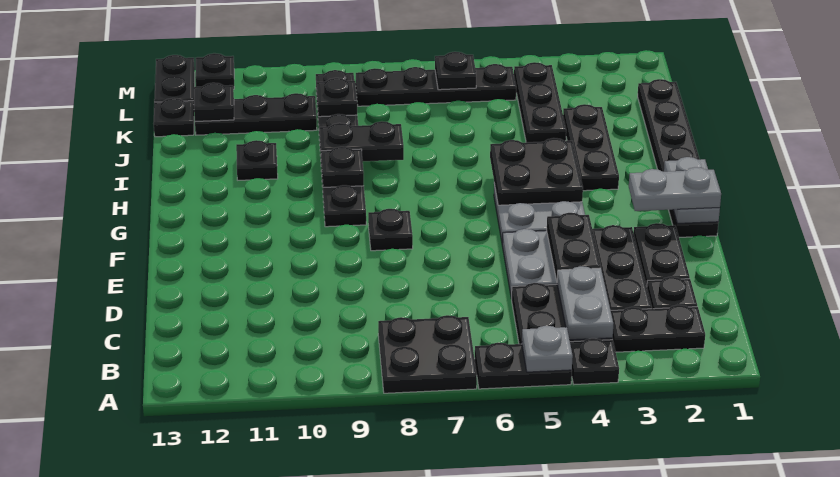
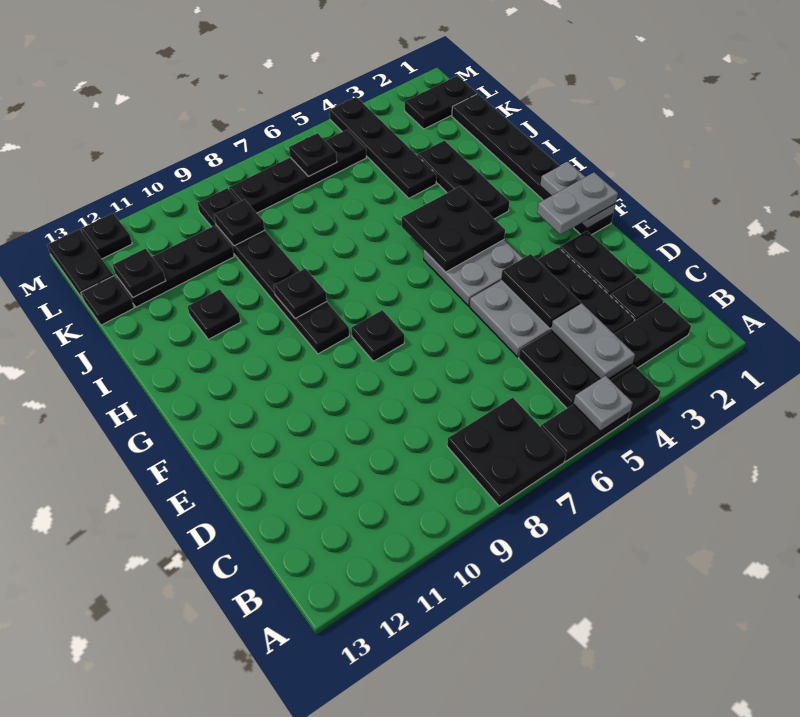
black plate I8:I9 level 2 -> black plate L1:L2 level 1
black plate J4:L4 level 1 -> black plate J4:M4 level 1

